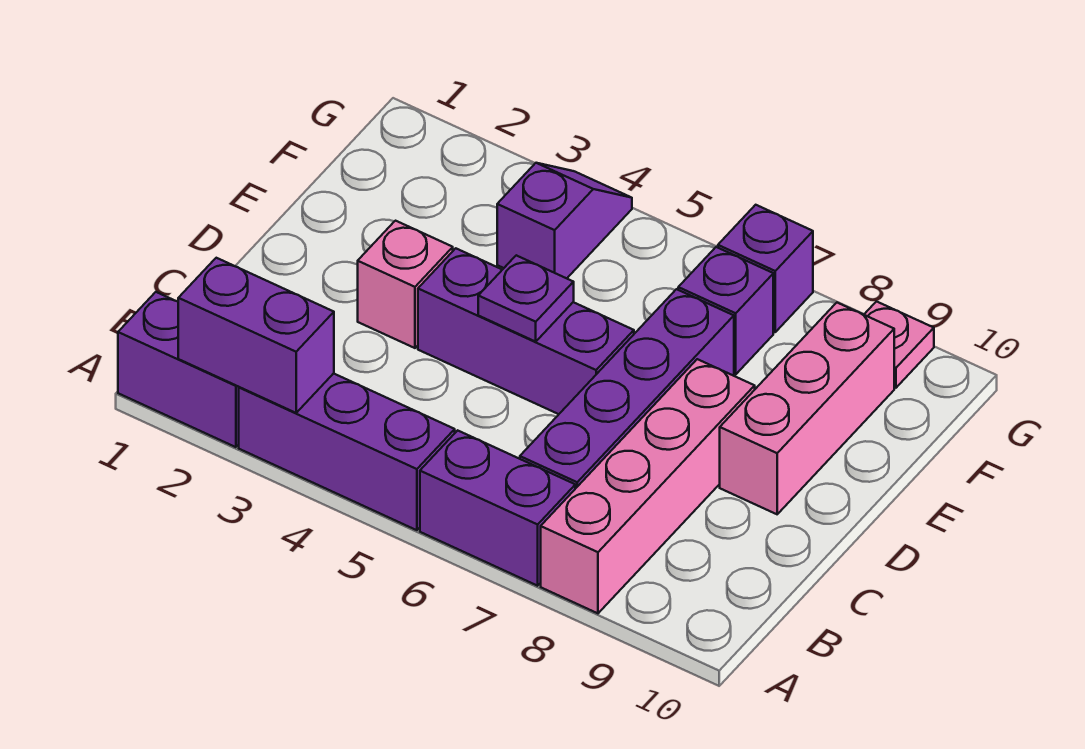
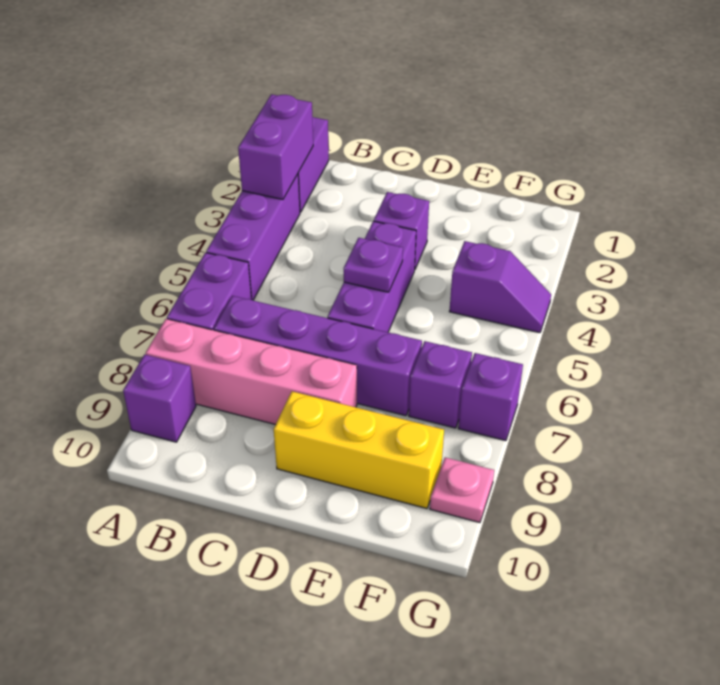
none -> purple brick A9 level 1
pink brick D3 level 1 -> purple brick D3 level 1
pink brick D9:F9 level 1 -> yellow brick D9:F9 level 1

